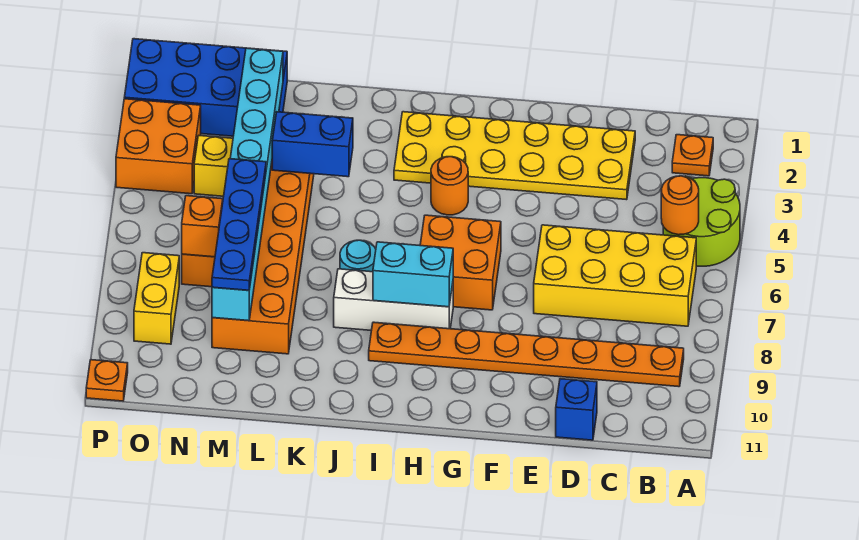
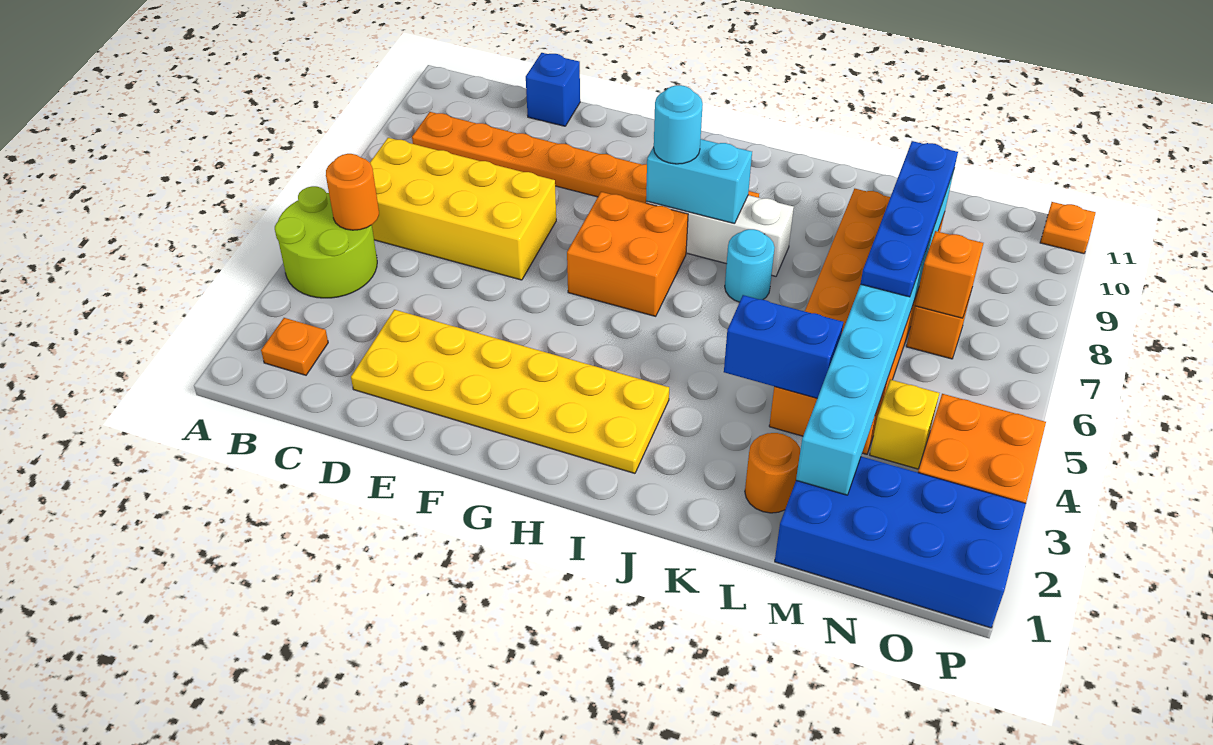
orange round brick H4 level 1 -> orange round brick L2 level 1
none -> cyan round brick H8 level 3
yellow brick O8:O9 level 1 -> none

